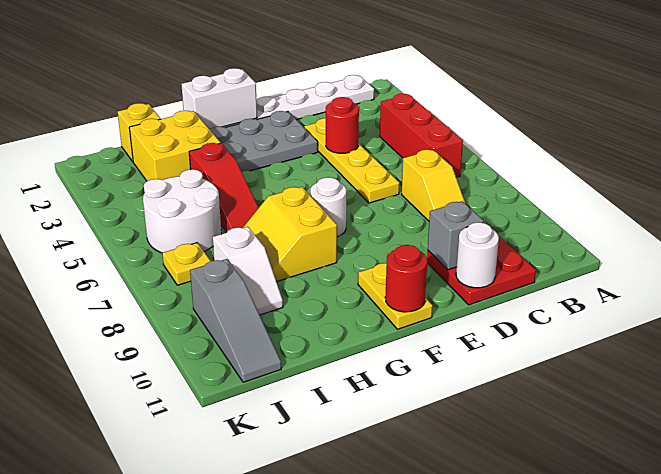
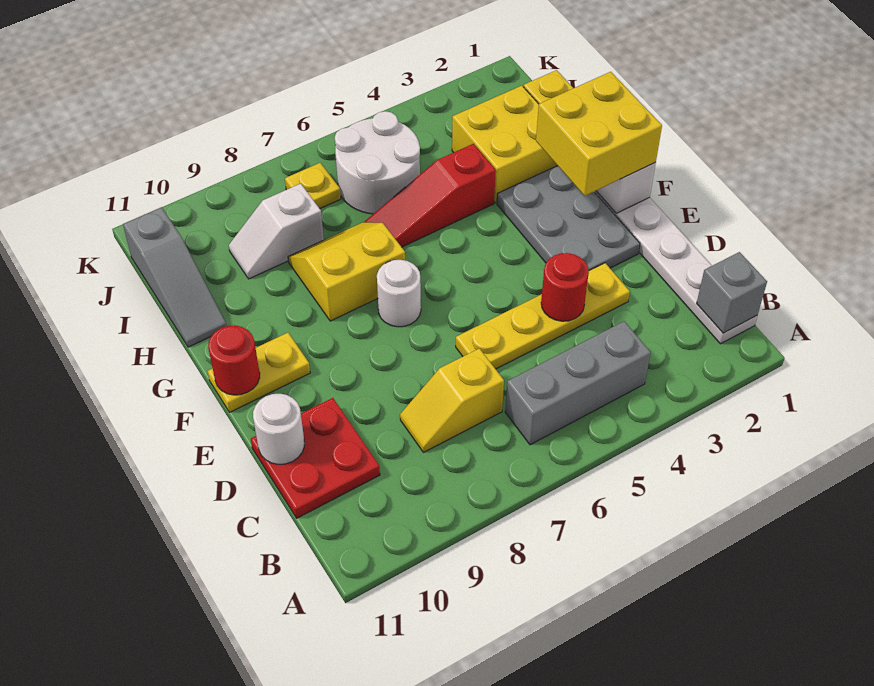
red brick B4:B6 level 1 -> grey brick B4:B6 level 1
grey brick D10 level 2 -> grey brick B1 level 2
none -> yellow brick F1:G2 level 3
grey slope J9:J11 level 1 top 9 -> grey slope H11:J11 level 1 top J

